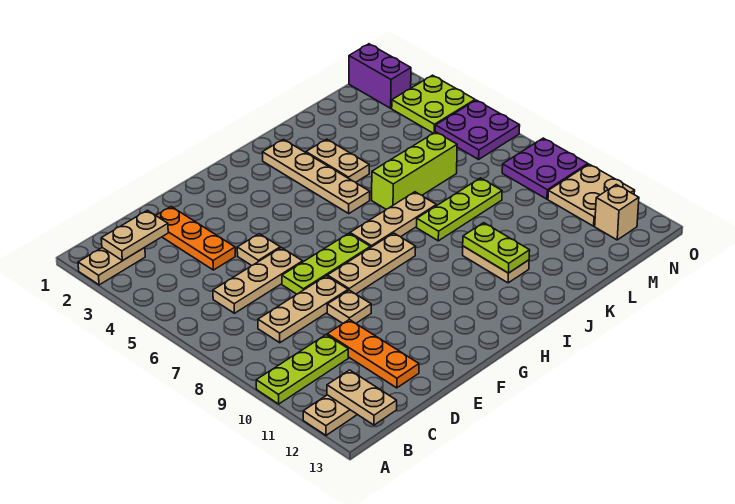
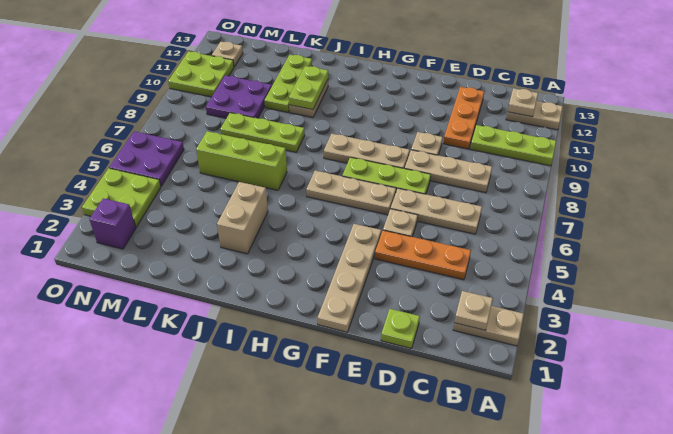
tan plate B2:C2 level 2 -> tan plate B2 level 2
tan plate B12:B13 level 2 -> tan plate B12 level 2
none -> lime plate D1 level 1
orange plate D2:D4 level 1 -> orange plate C4:E4 level 1
tan plate H7:J7 level 1 -> tan plate F6:H6 level 1
tan plate I2:I5 level 1 -> tan plate F1:F4 level 1
tan plate J3:J4 level 1 -> tan brick J3:J4 level 1
none -> lime plate K10:K12 level 1
purple brick N1:N2 level 1 -> purple brick N2 level 1
purple plate N8:O9 level 1 -> purple plate L9:M10 level 1
tan plate N10:O11 level 1 -> lime plate N10:O11 level 1
tan brick N12 level 1 -> tan plate N12 level 1

